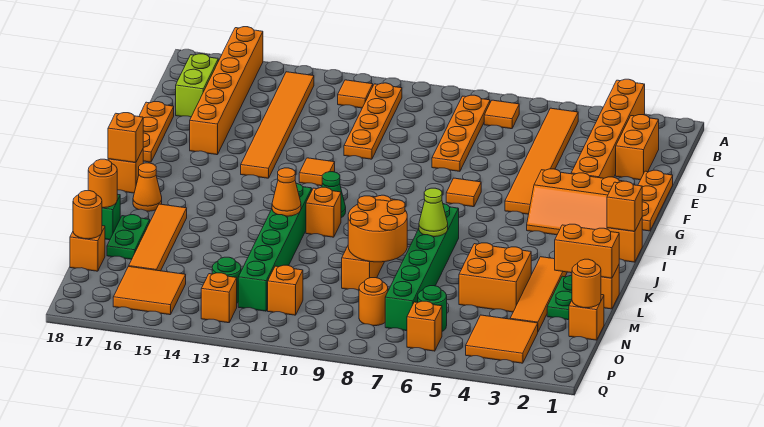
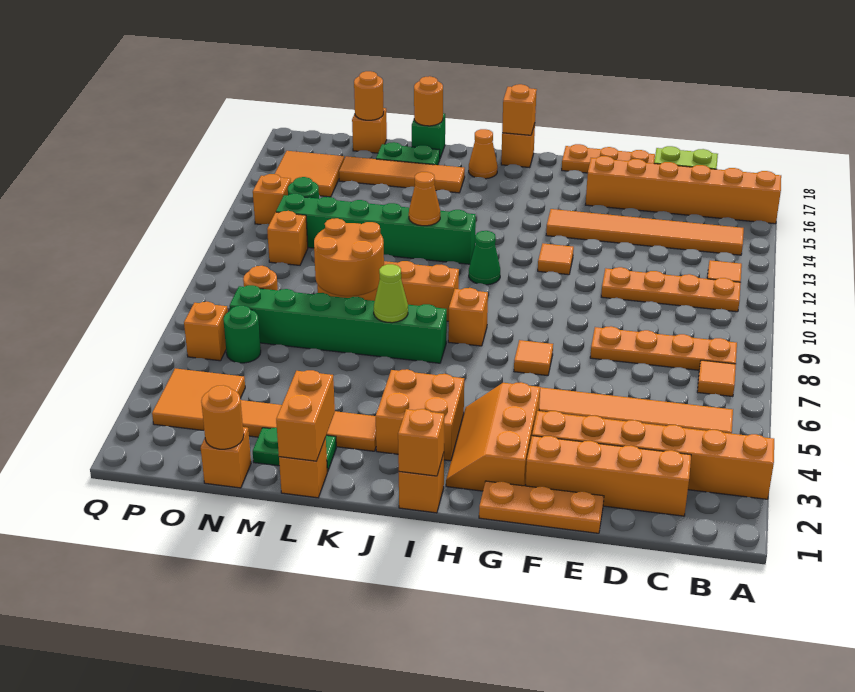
orange brick C2:D2 level 1 -> orange brick C2:F2 level 1
orange brick J11 level 1 -> orange brick I8 level 1
orange brick L4:M5 level 1 -> orange brick I3:J4 level 1

